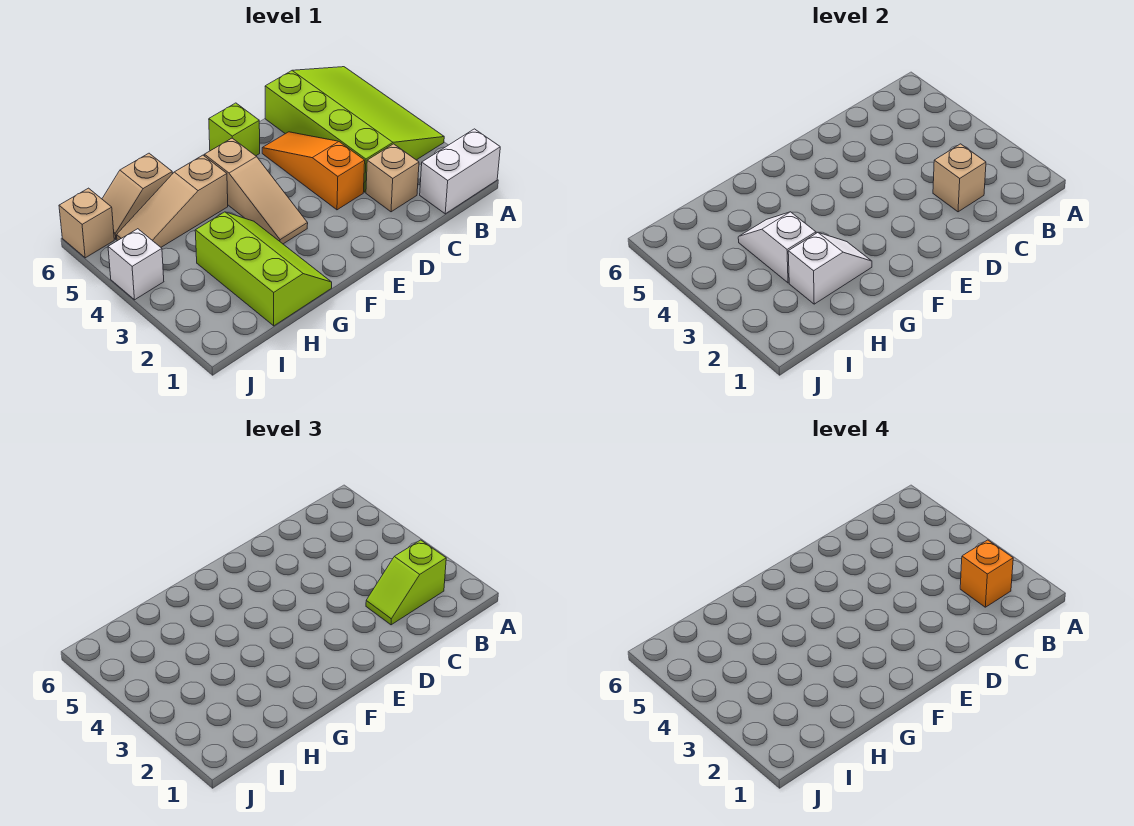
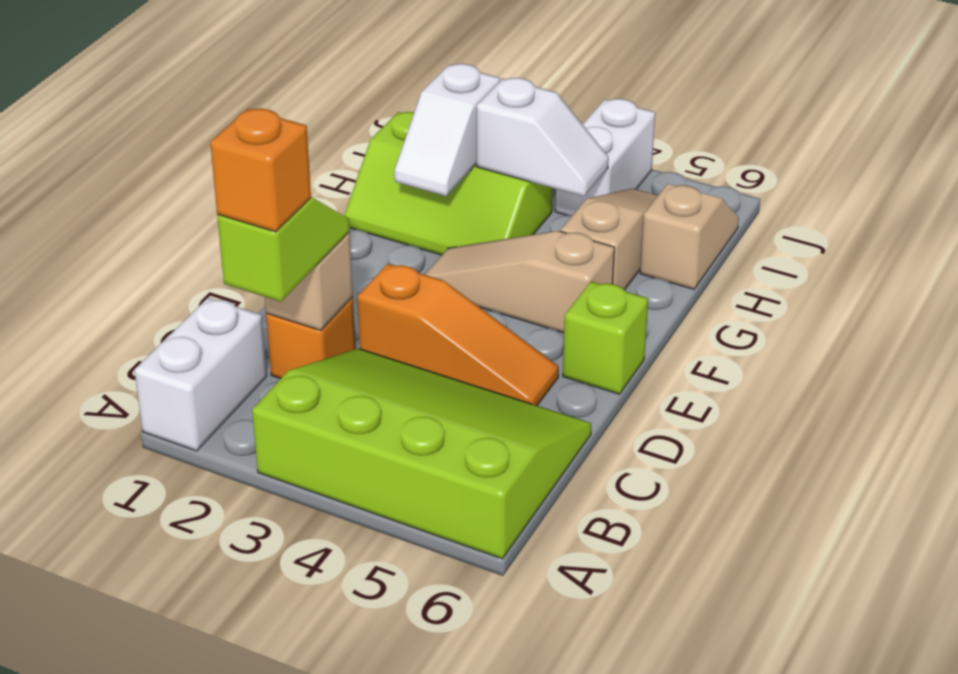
lime slope A3:C6 level 1 top C -> lime slope A3:C6 level 1 top A
tan brick C2 level 1 -> orange brick C2 level 1
white brick J4 level 1 -> white brick I4:J4 level 1
tan brick J6 level 1 -> none

